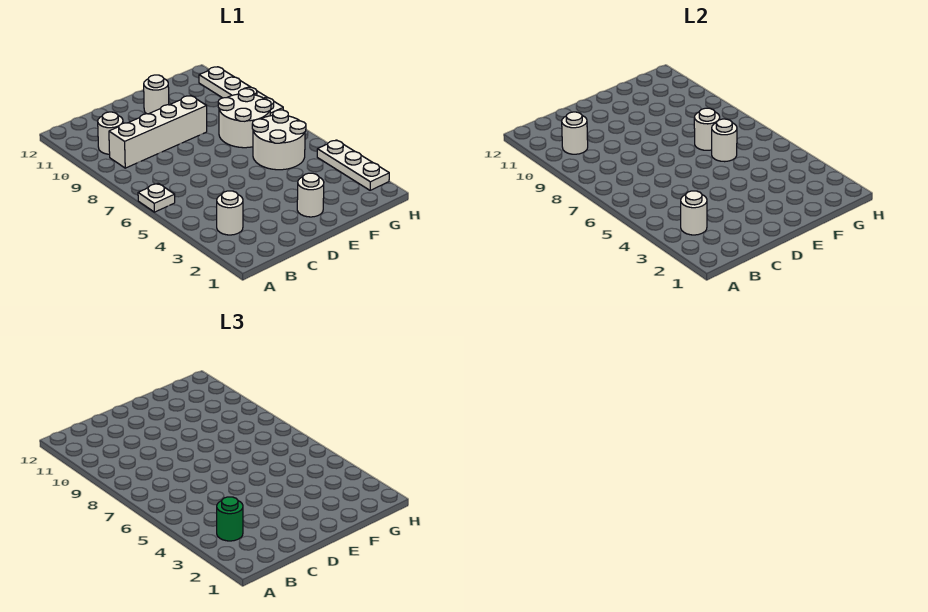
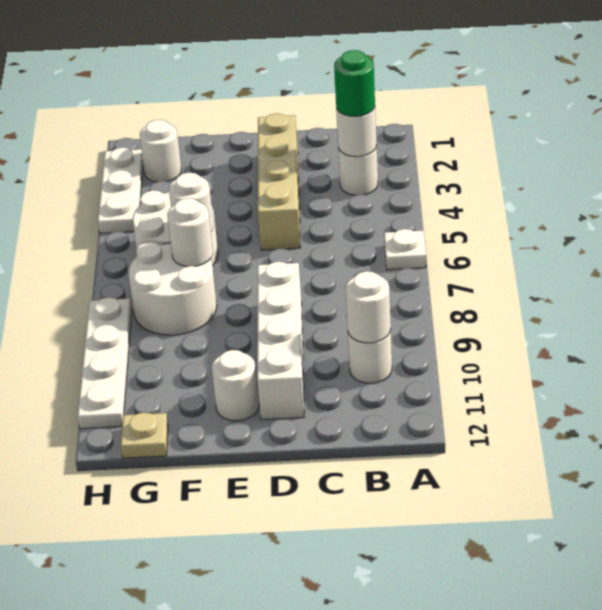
white brick B9:E9 level 1 -> white brick D8:D11 level 1
none -> tan brick D2:D5 level 1
white round brick E2 level 1 -> white round brick G2 level 1
none -> tan plate G12 level 1

